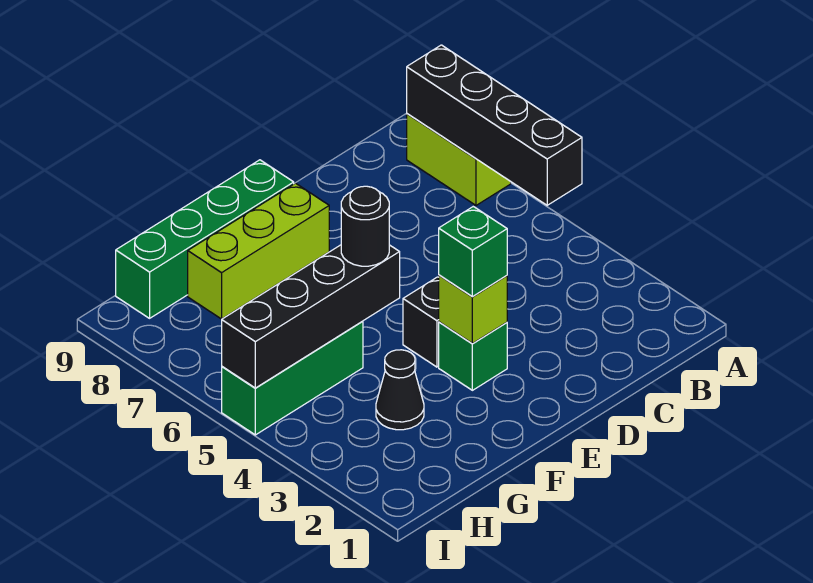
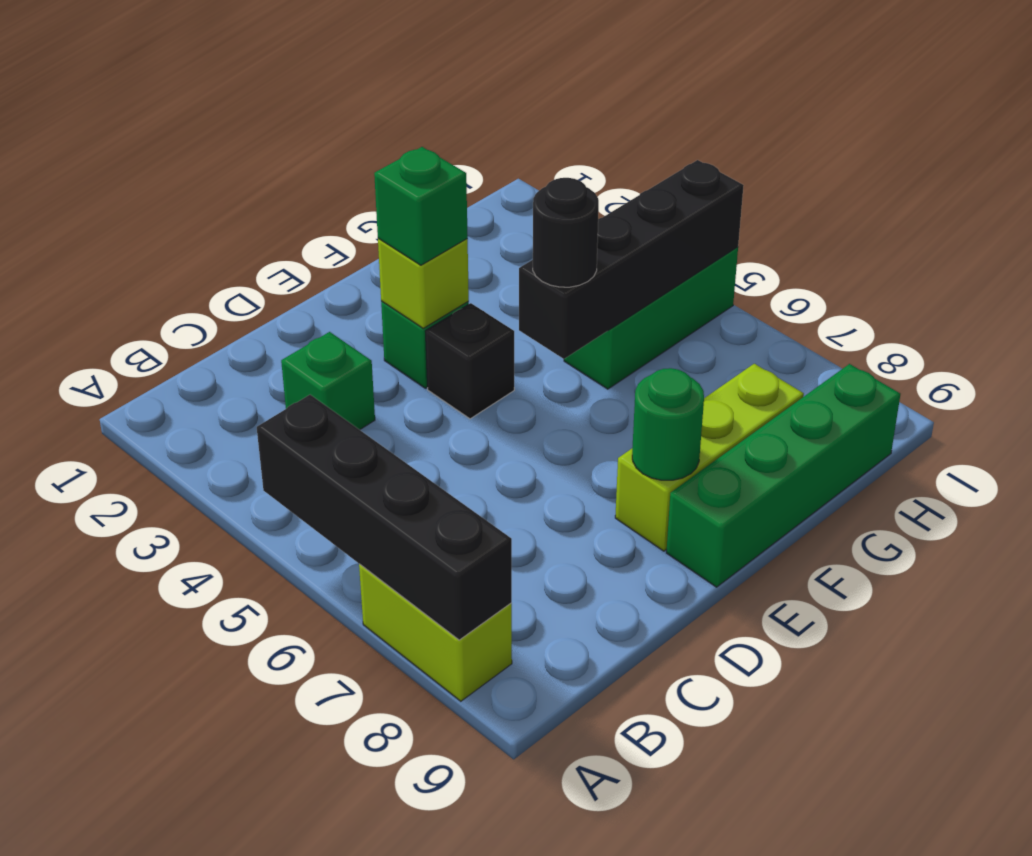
none -> green brick C3 level 1
none -> green round brick E8 level 2
black cone G3 level 1 -> none

